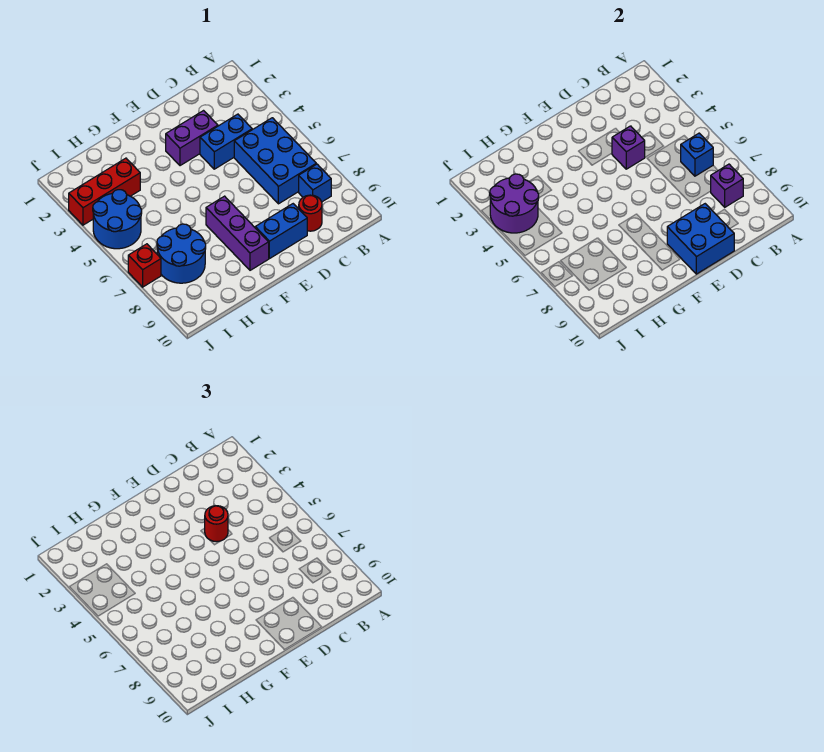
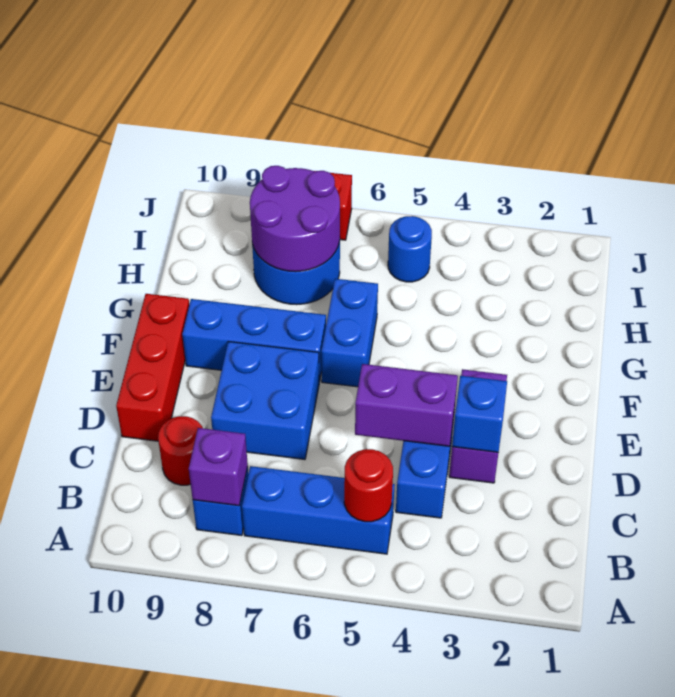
blue brick B5:C7 level 1 -> blue brick B5:B7 level 1
blue brick B6 level 2 -> blue brick D3 level 2
purple brick D4 level 2 -> purple brick D4:D5 level 2
red round brick D4 level 3 -> red round brick B5 level 2
blue brick D9:E9 level 1 -> blue brick F6:G6 level 1
blue brick D9:E10 level 2 -> blue brick D7:E8 level 1
purple brick F7:F9 level 1 -> blue brick F7:F9 level 1
red brick H3:J3 level 1 -> red brick D10:F10 level 1
purple round brick I3:J4 level 2 -> purple round brick H7:I8 level 2
blue round brick I4:J5 level 1 -> blue round brick I5 level 1

